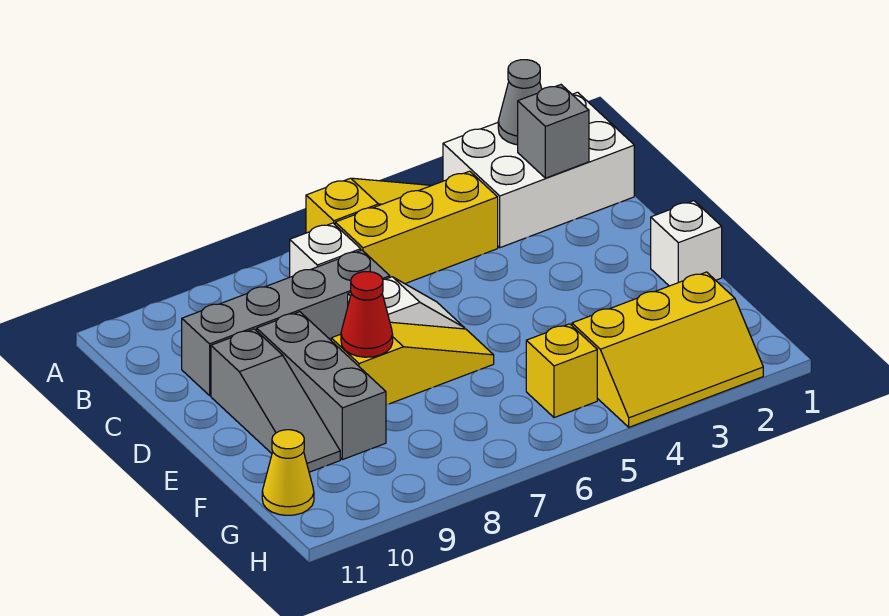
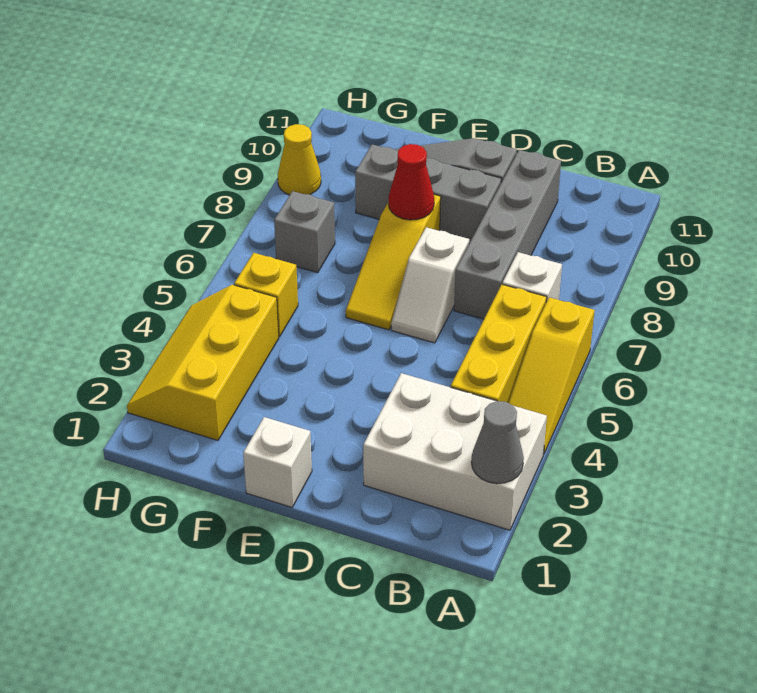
white brick A1:B3 level 1 -> white brick A2:C3 level 1
grey brick B2 level 2 -> grey brick G7 level 1
yellow cone G11 level 1 -> yellow cone H9 level 1

